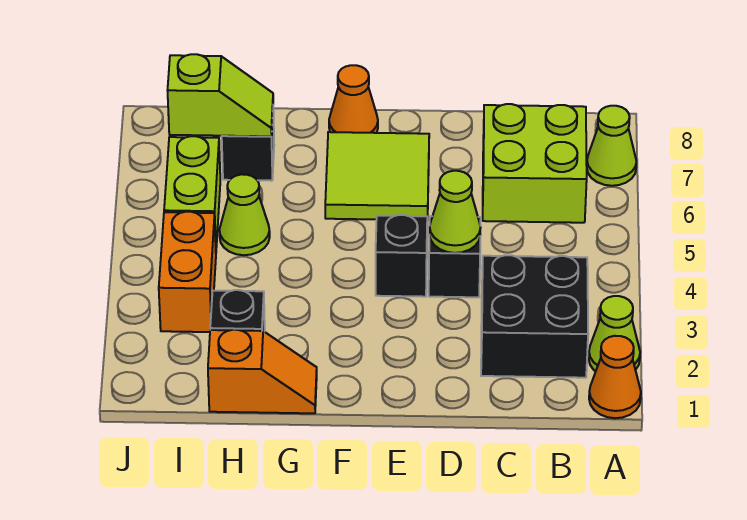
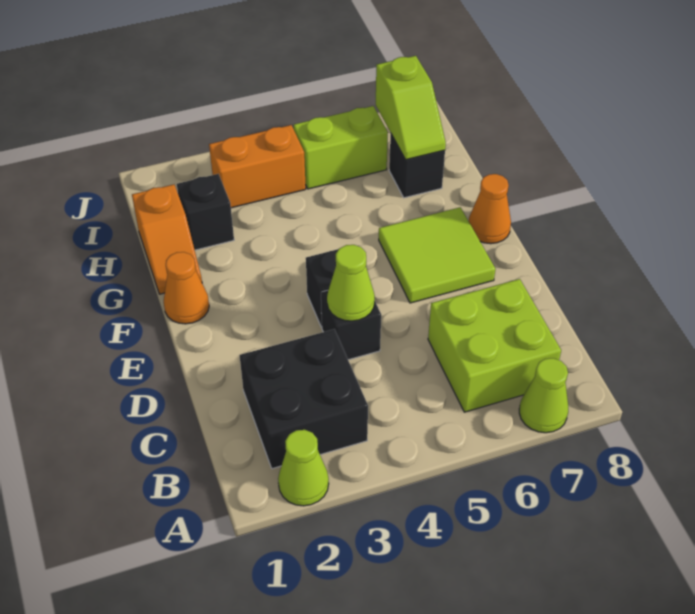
orange cone A1 level 1 -> orange cone F1 level 1
lime cone H5 level 1 -> none

